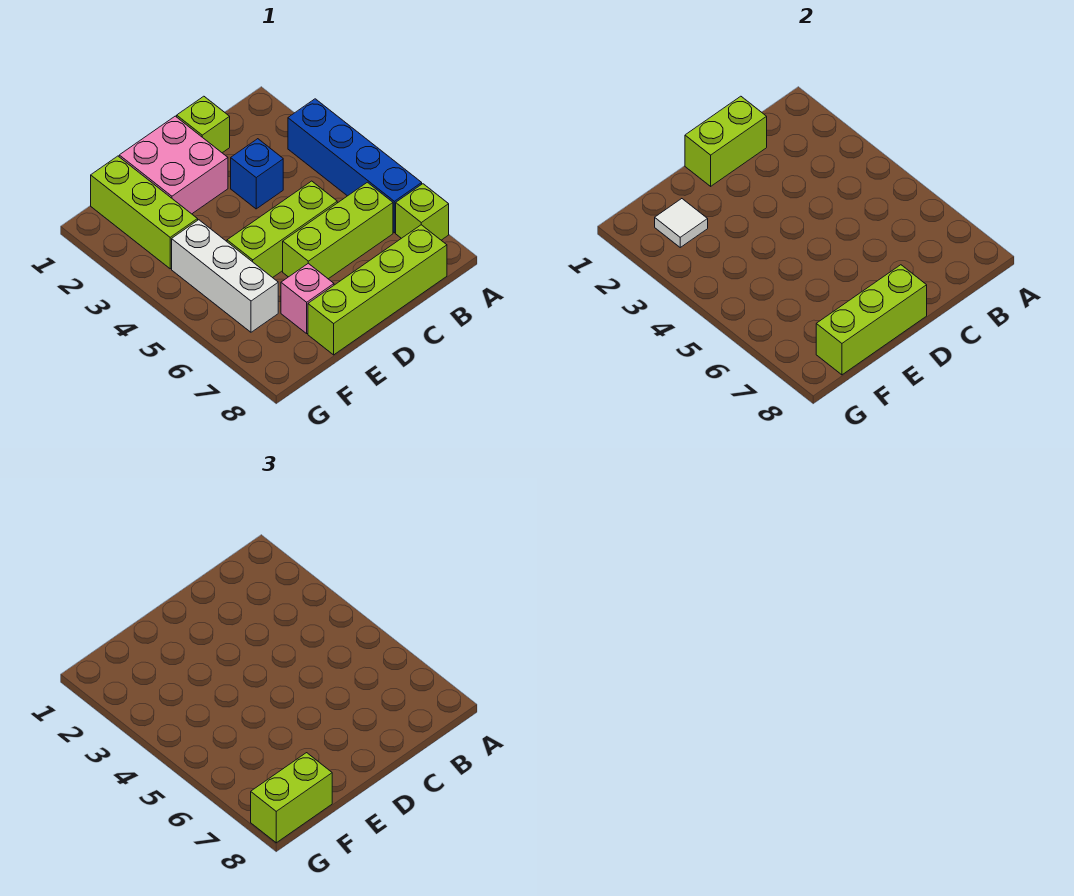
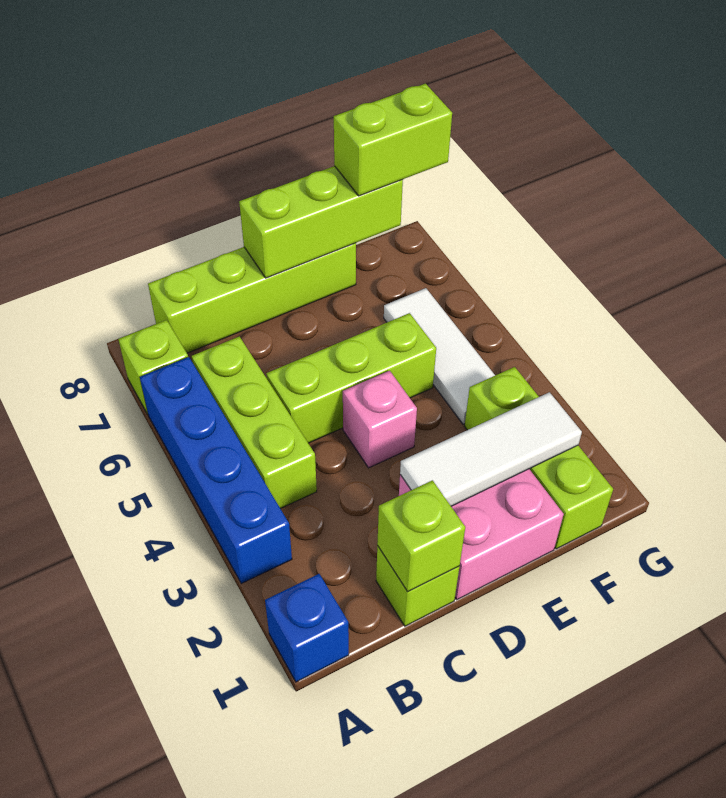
lime brick B6:D6 level 1 -> lime brick B4:B6 level 1
lime brick C1:D1 level 2 -> lime brick C1 level 2
blue brick C3 level 1 -> blue brick A1 level 1
pink brick E7 level 1 -> pink brick D4 level 1
white tile F2 level 2 -> white tile D2:F2 level 2
white brick F4:F6 level 1 -> white tile F4:F6 level 1

